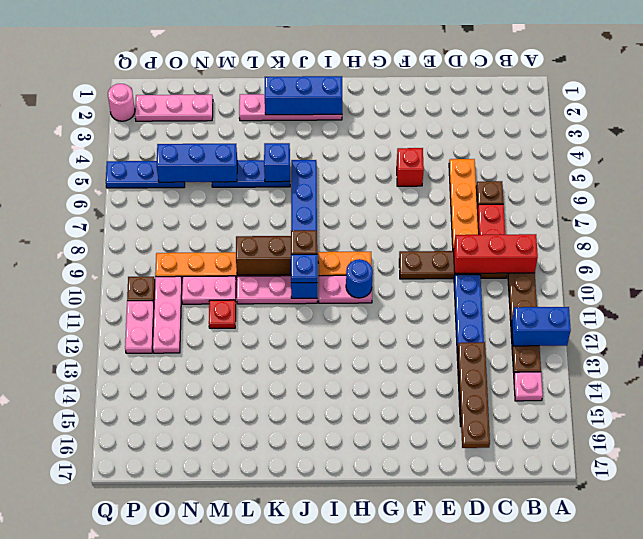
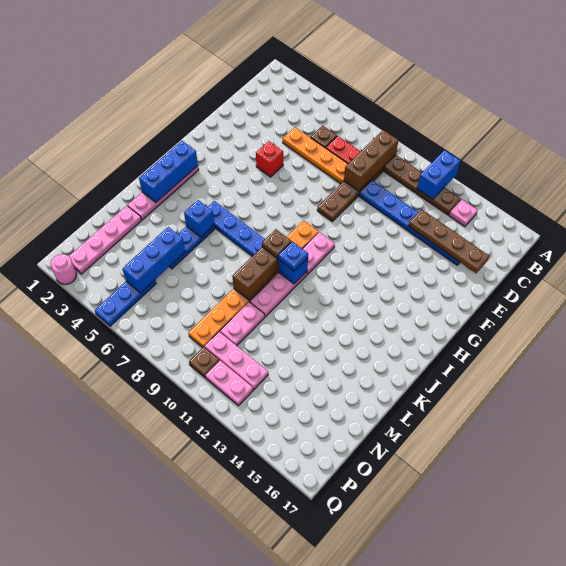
red brick B9:D9 level 2 -> brown brick B9:D9 level 2
blue round brick H10 level 2 -> none
red plate M11 level 1 -> none
pink plate N2:P2 level 1 -> pink plate M2:P2 level 1

